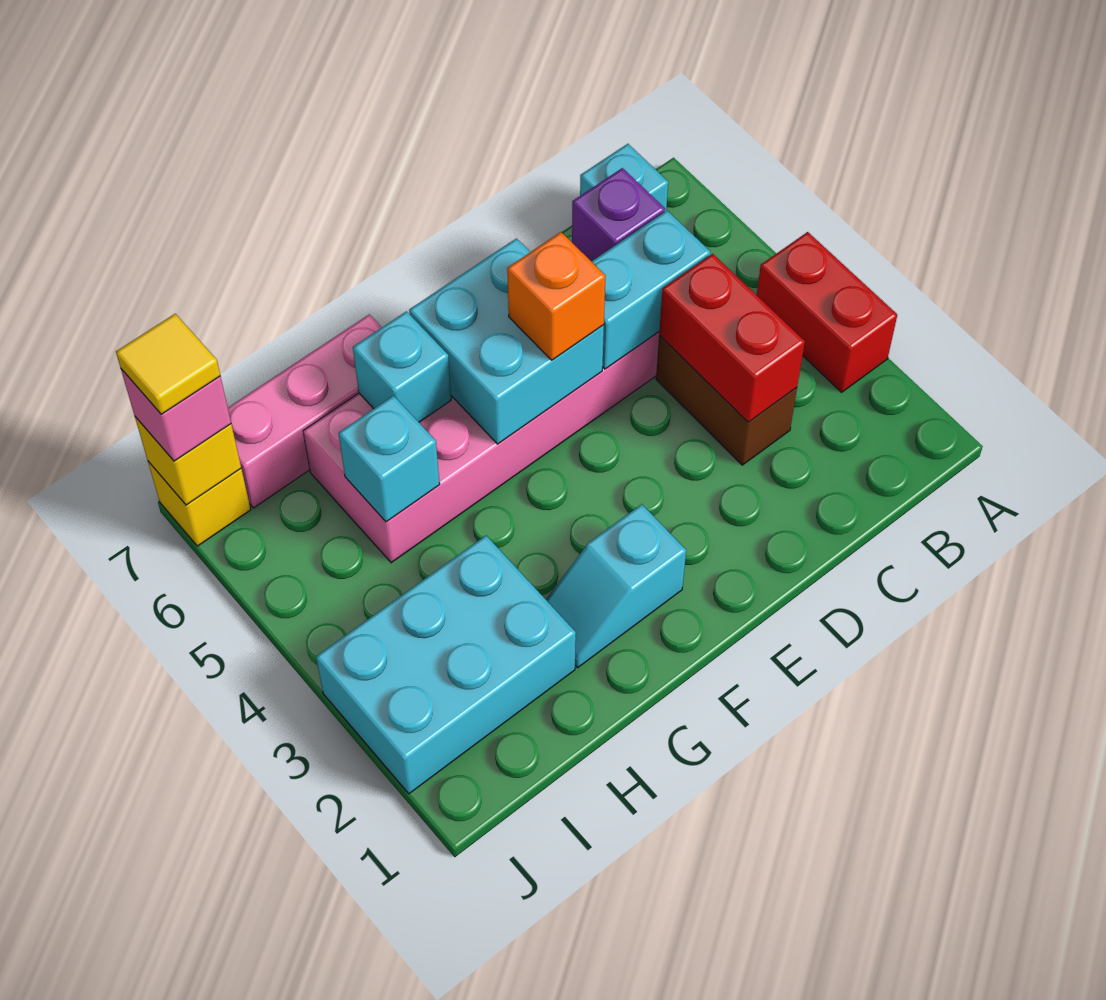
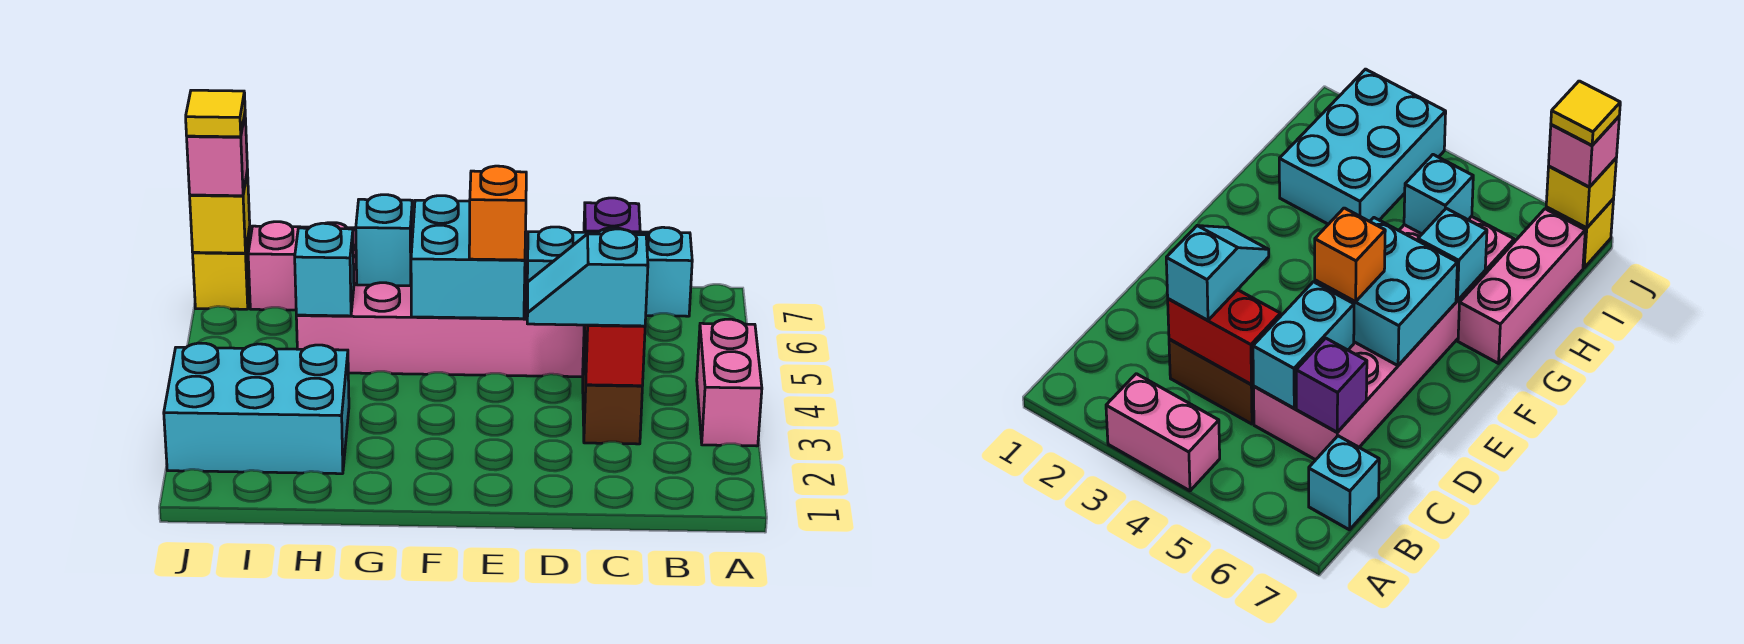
red brick A3:A4 level 1 -> pink brick A3:A4 level 1
cyan slope F2:G2 level 1 top F -> cyan slope C3:D3 level 3 top C

